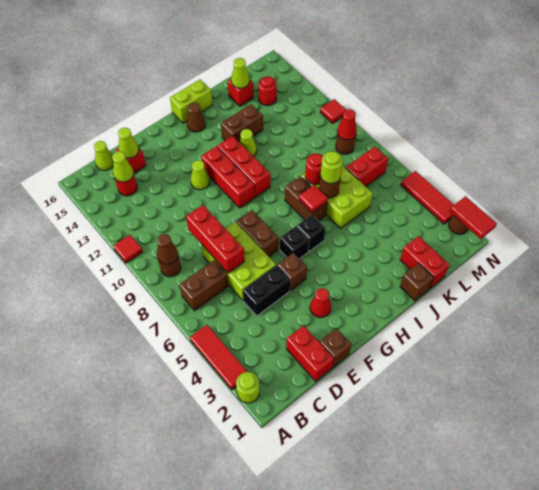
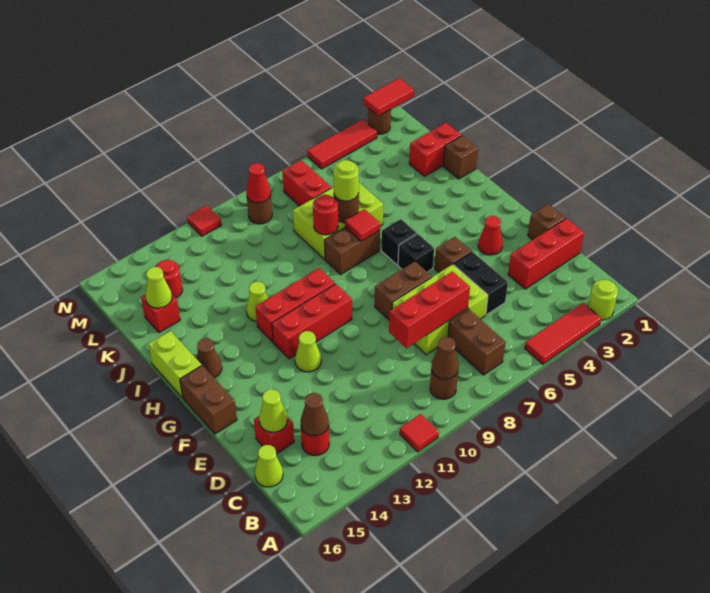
lime cone C14 level 2 -> brown cone C14 level 2
red brick D1:D2 level 1 -> red brick D1:D3 level 1
brown brick I13:J13 level 1 -> brown brick F16:G16 level 1

